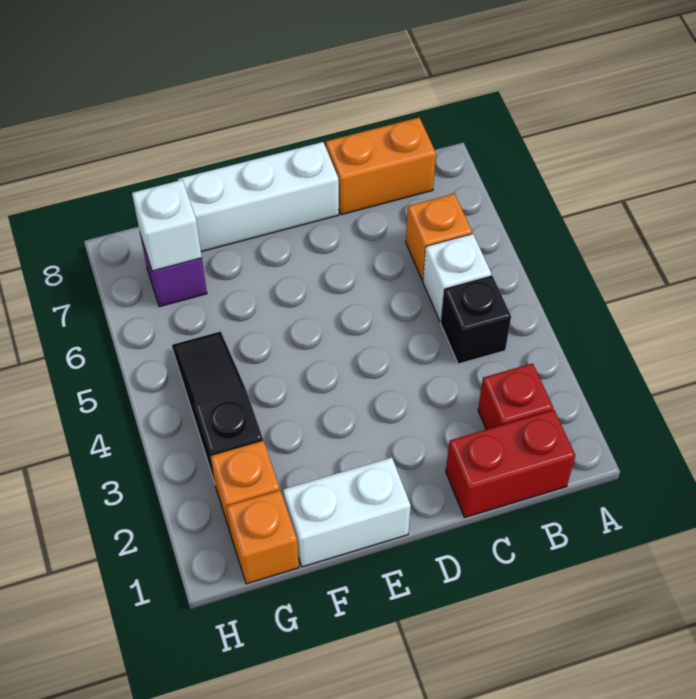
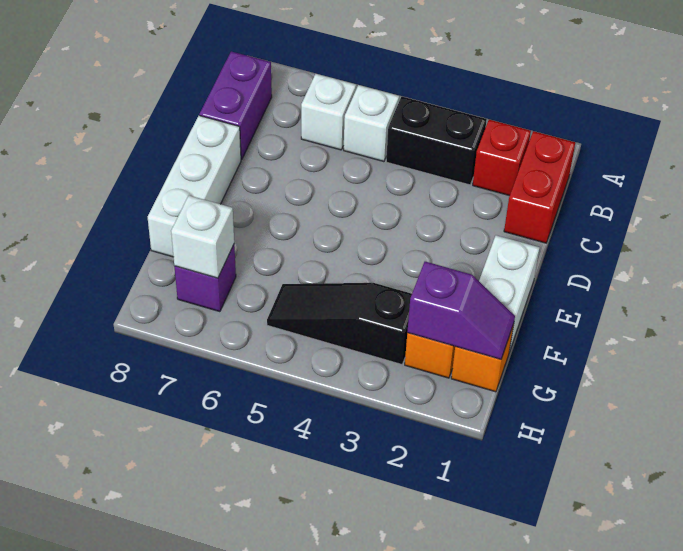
black brick B4 level 1 -> black brick B3:B4 level 1
orange brick B6 level 1 -> white brick B6 level 1
orange brick B8:C8 level 1 -> purple brick B8:C8 level 1
none -> purple slope G1:G2 level 2 top 2

